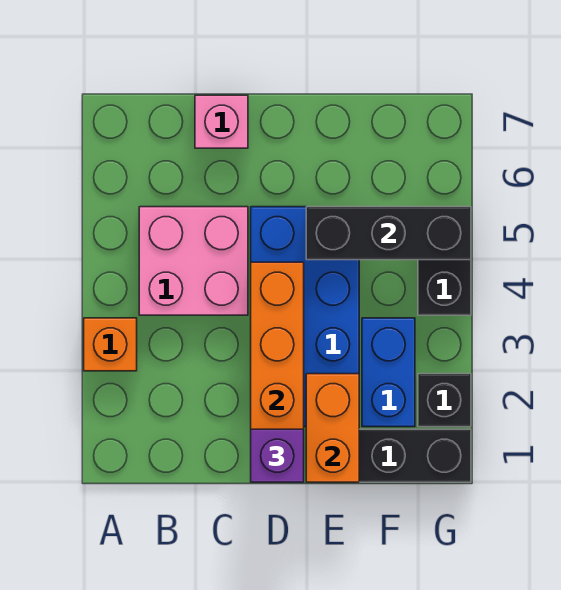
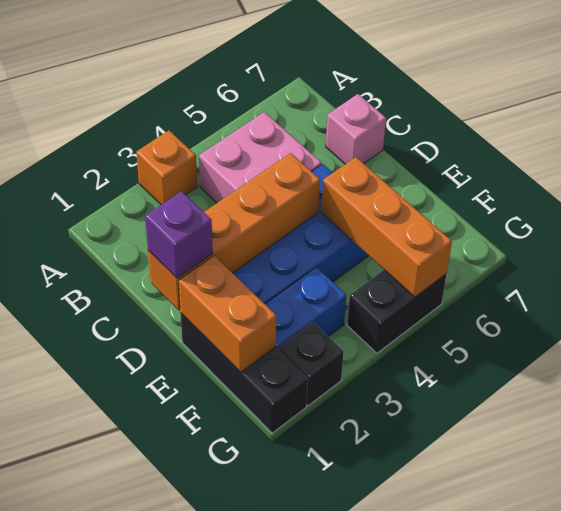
orange brick E1:E2 level 2 -> orange brick E1:F1 level 2
black brick E5:G5 level 2 -> orange brick E5:G5 level 2

